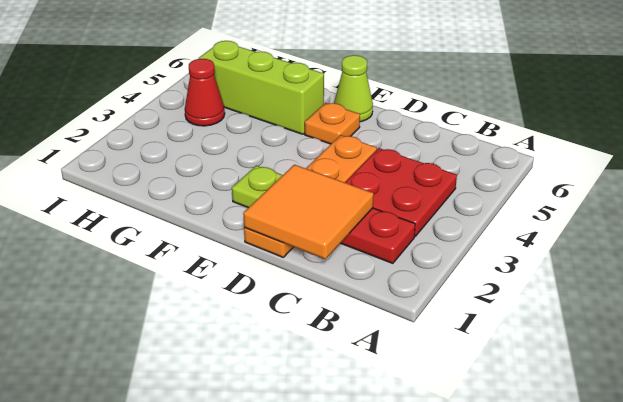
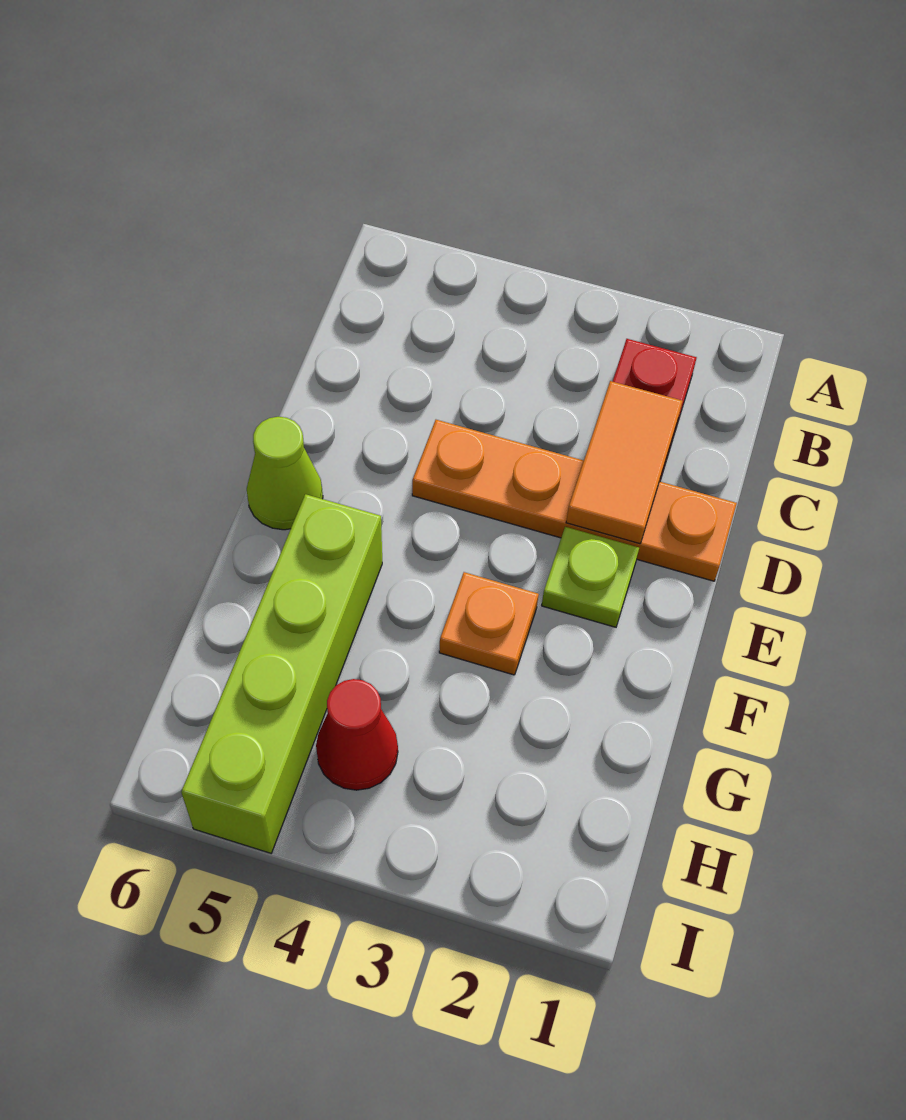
red plate B3:C4 level 1 -> none
orange tile C1:D2 level 2 -> orange tile C2:D2 level 2
orange plate E5 level 1 -> orange plate F3 level 1
lime brick F5:H5 level 1 -> lime brick F5:I5 level 1

